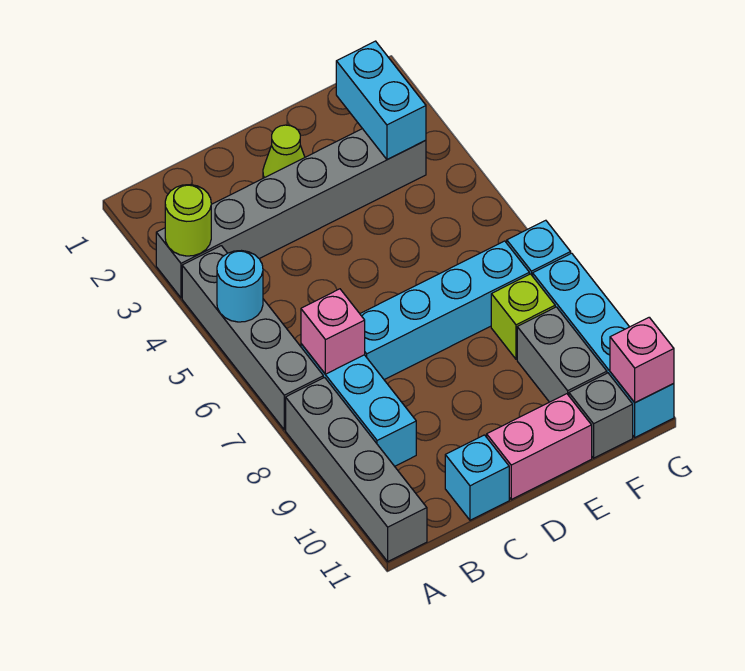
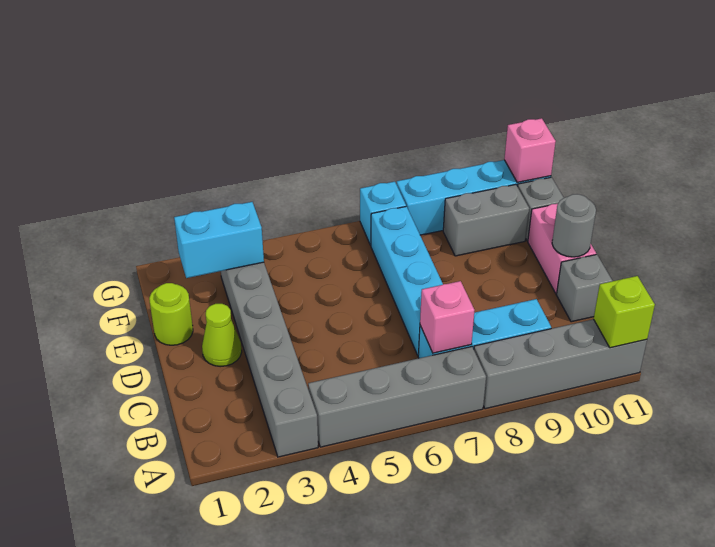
lime round brick A3 level 2 -> lime round brick E1 level 1
cyan round brick A5 level 2 -> none
cyan brick C11 level 1 -> grey brick C11 level 1
none -> grey round brick D11 level 2
lime brick F8 level 1 -> lime brick A11 level 2

